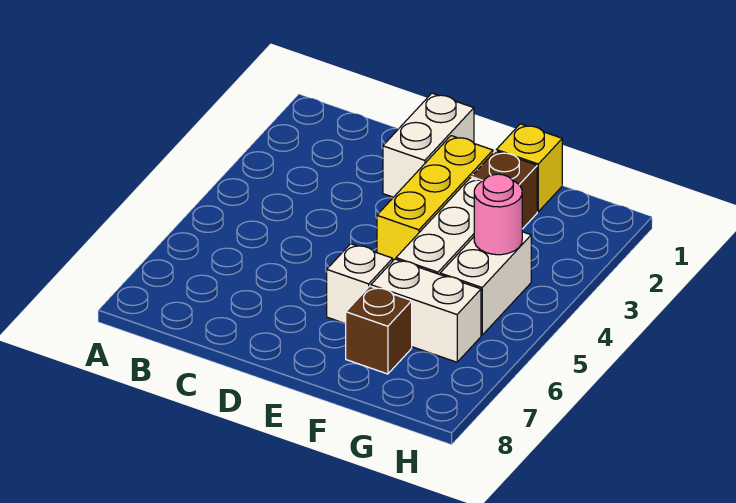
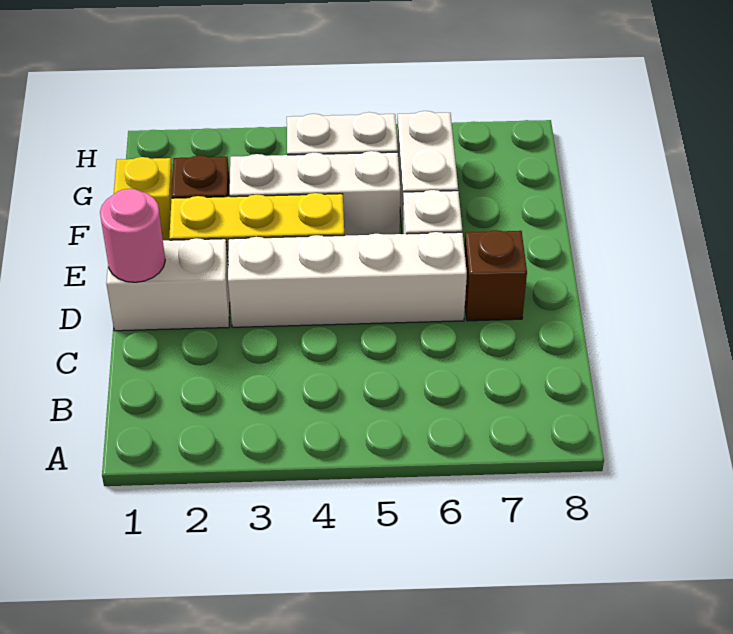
none -> white brick D3:D6 level 1
brown brick F7 level 1 -> brown brick D7 level 1
pink round brick G4 level 2 -> pink round brick D1 level 2

